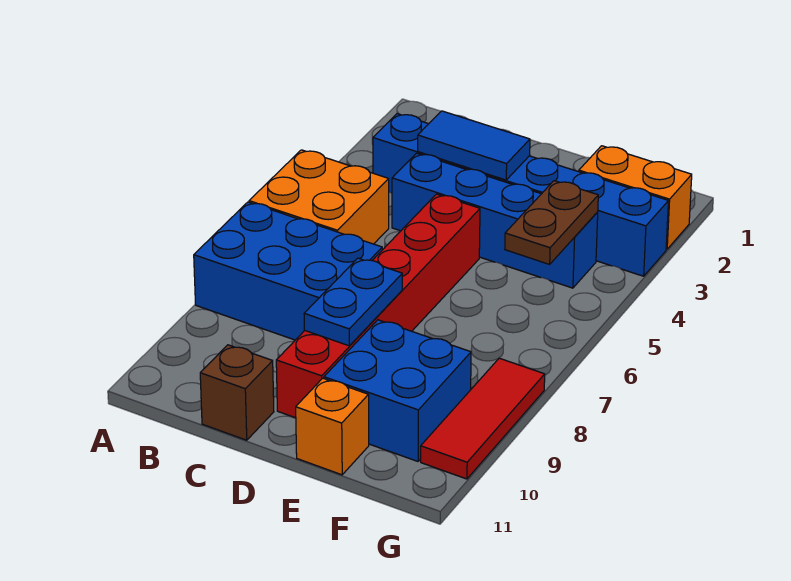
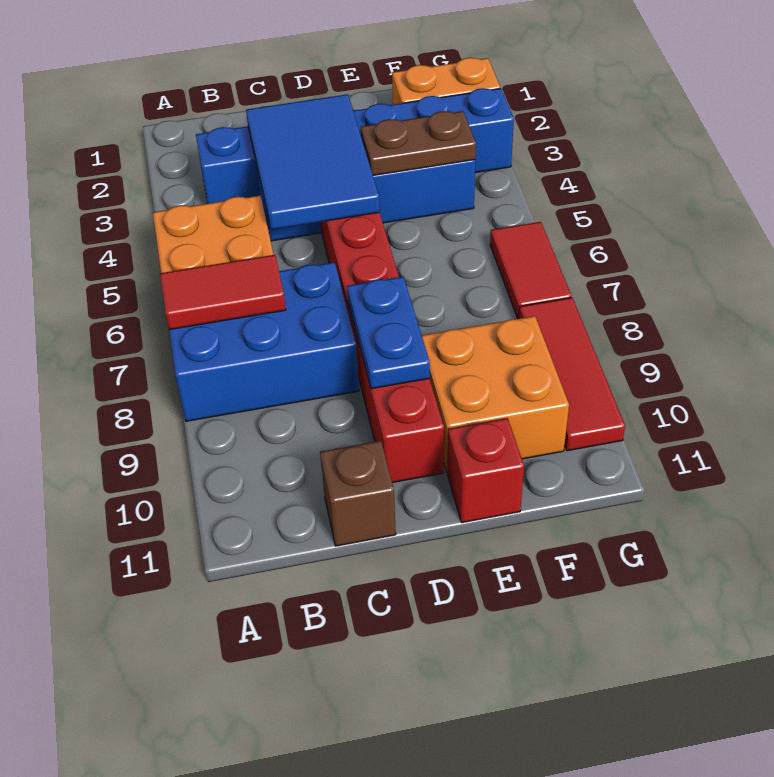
none -> red tile A7:B7 level 2
blue tile C3:D3 level 2 -> blue tile C3:D5 level 2
blue brick E9:F10 level 1 -> orange brick E9:F10 level 1
orange brick E11 level 1 -> red brick E11 level 1
brown plate F4:F5 level 2 -> brown plate E4:F4 level 2
none -> red tile G6:G7 level 1

